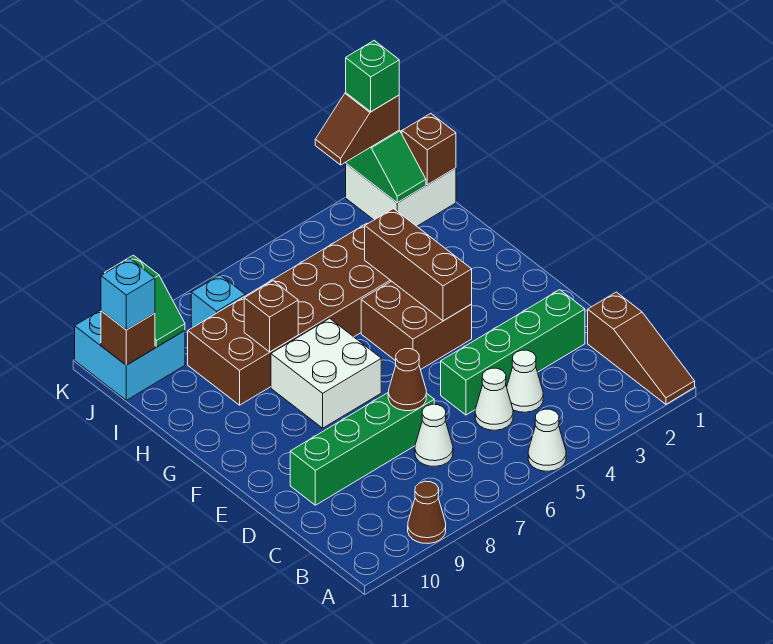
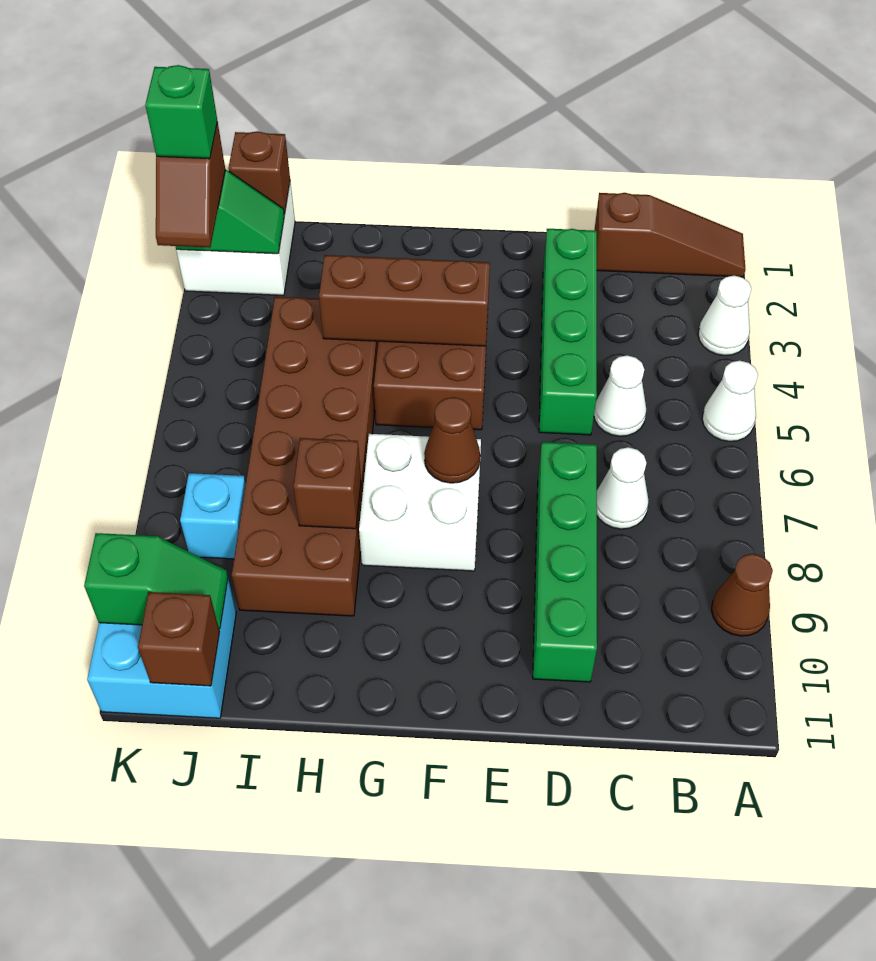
white cone C4 level 1 -> white cone A3 level 1
brown cone D7 level 2 -> brown cone F7 level 2
cyan brick J11 level 3 -> none

